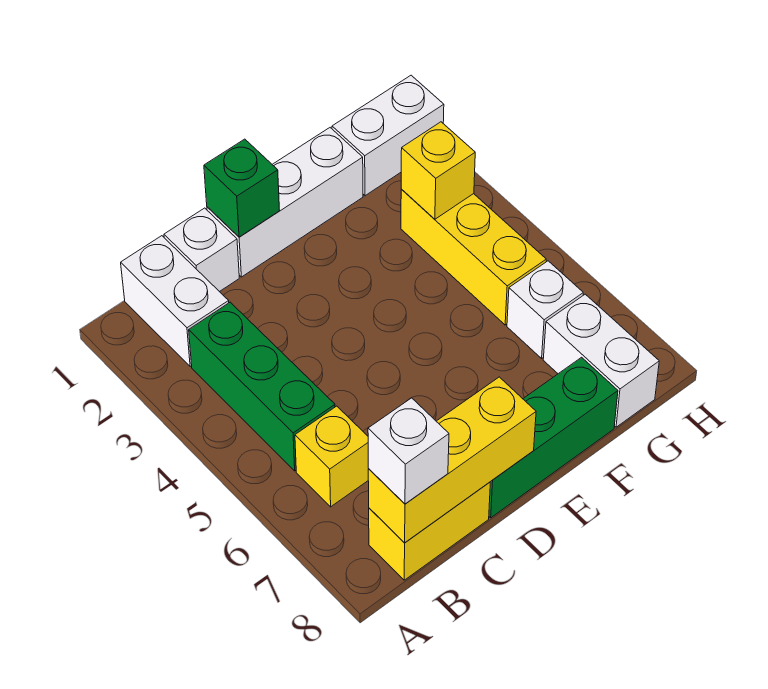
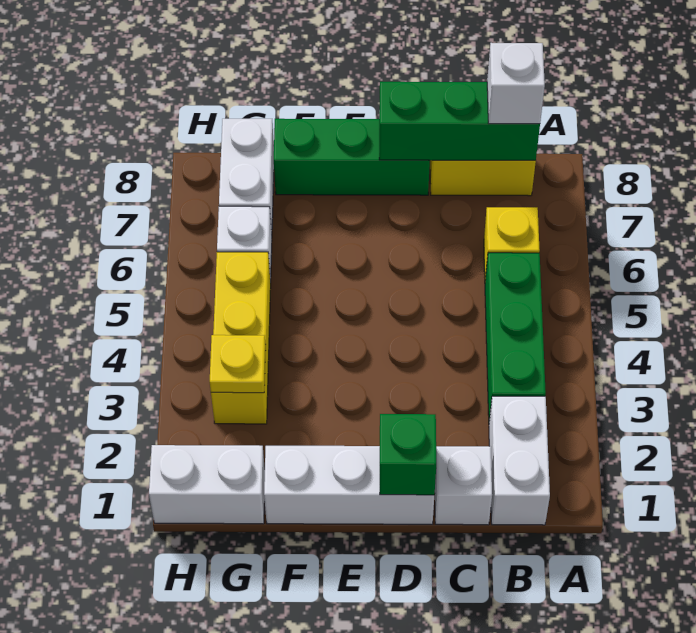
yellow brick B8:D8 level 2 -> green brick B8:D8 level 2
yellow brick G3 level 2 -> yellow plate G3 level 2

